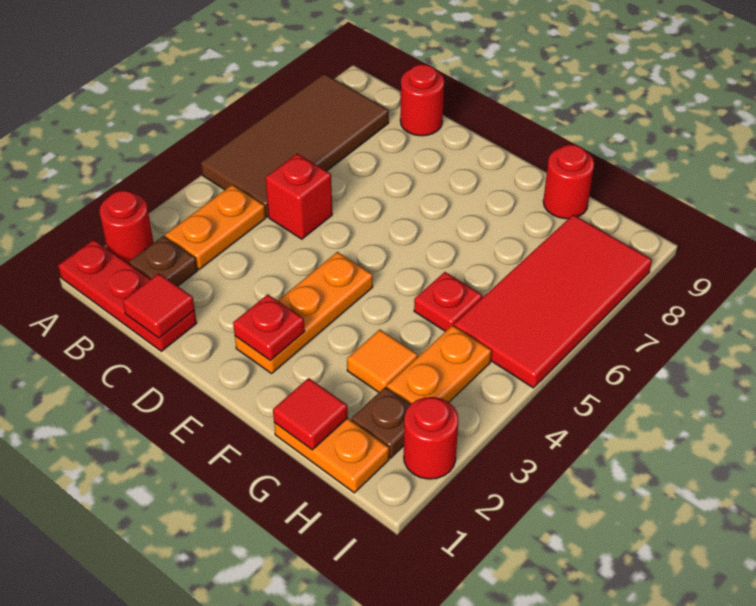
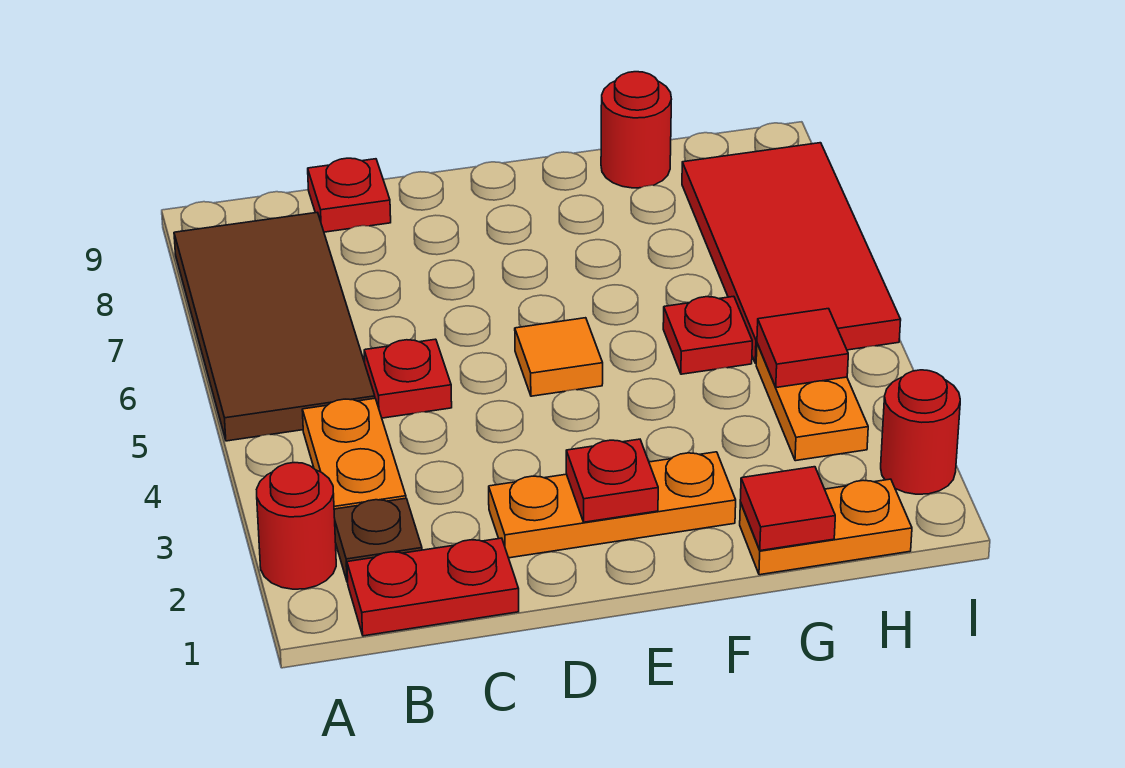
red plate A1:C1 level 1 -> red plate B1:C1 level 1
red tile C1 level 2 -> red tile H4 level 2
red brick C5 level 1 -> red plate C5 level 1
red round brick C9 level 1 -> red plate C9 level 1
orange plate E2:E4 level 1 -> orange plate D2:F2 level 1
orange tile G3 level 1 -> orange tile E5 level 1
brown plate H2 level 1 -> none

